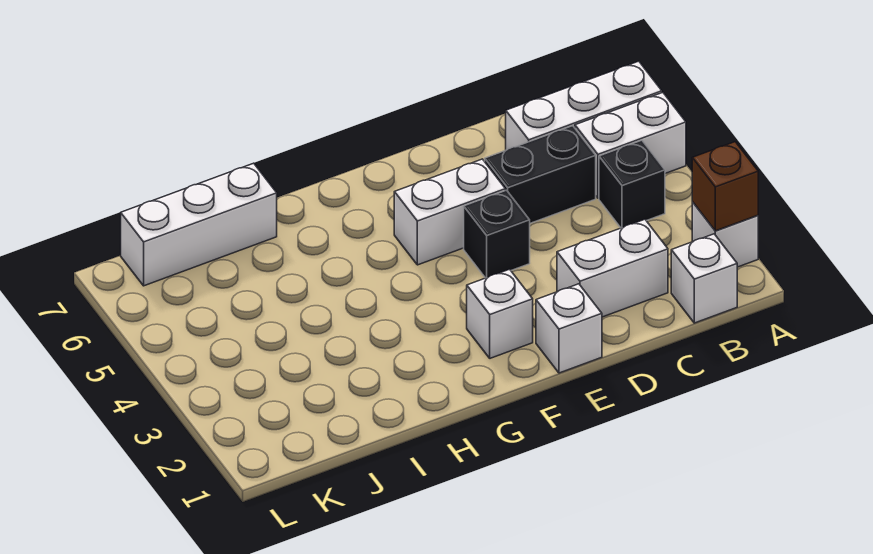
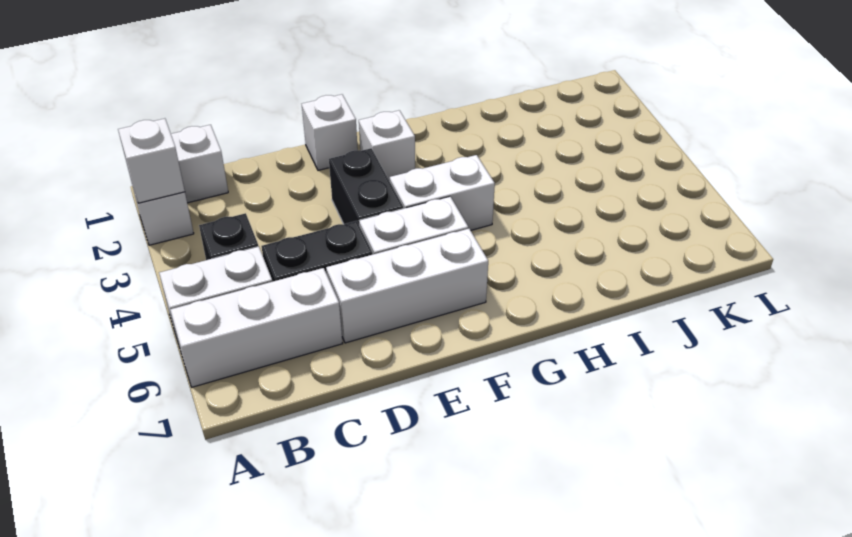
brown brick A2 level 2 -> white brick A2 level 2
white brick C2:D2 level 1 -> white brick F4:G4 level 1
black brick E4 level 1 -> black brick E3:E4 level 1
white brick I7:K7 level 1 -> white brick D6:F6 level 1

